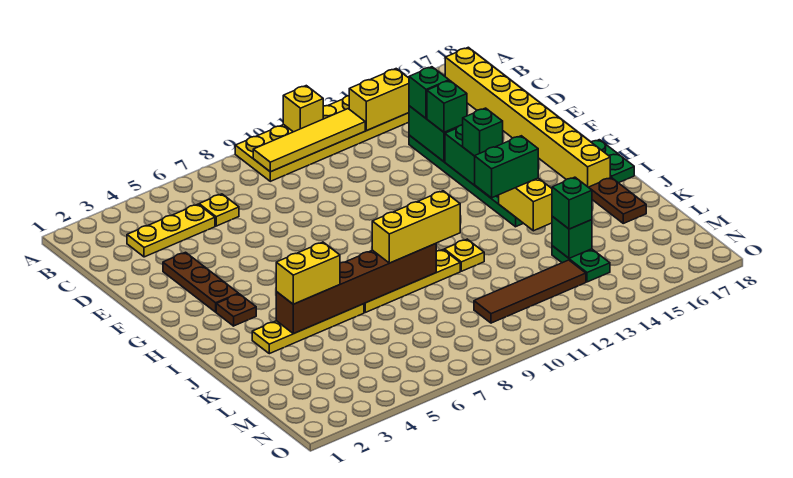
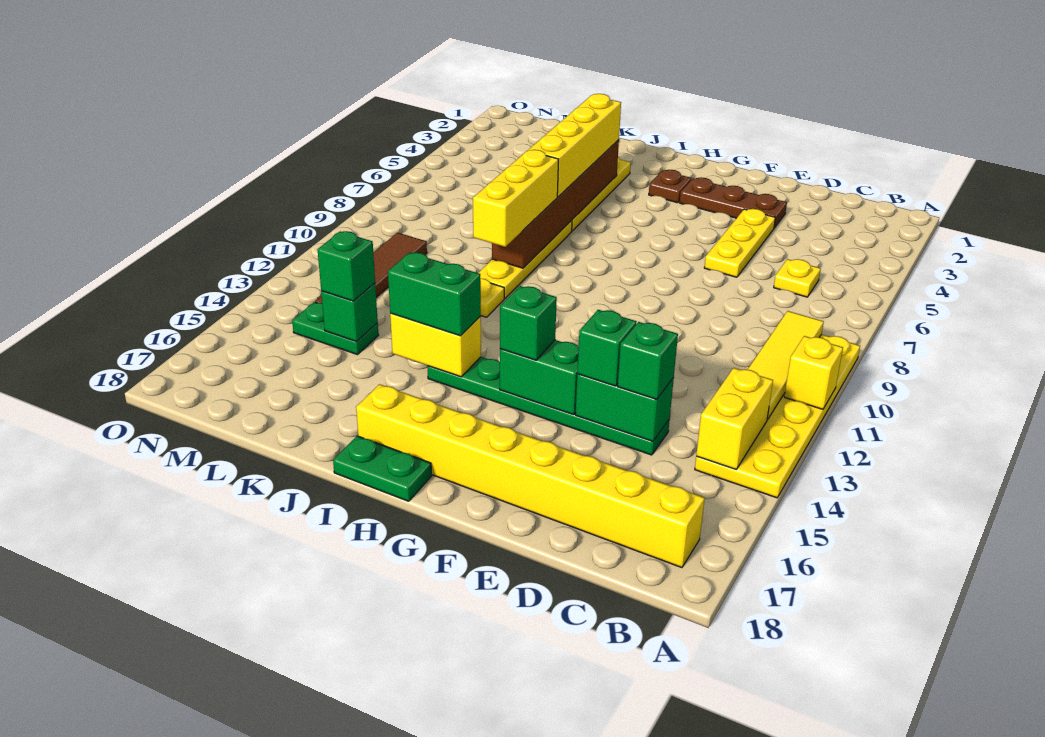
yellow plate C3:C5 level 1 -> yellow plate E4:E6 level 1
green brick I13:I14 level 3 -> green brick I14:J14 level 3
yellow brick J4:J5 level 3 -> yellow brick J4:J7 level 3
brown plate J17:K17 level 1 -> none

